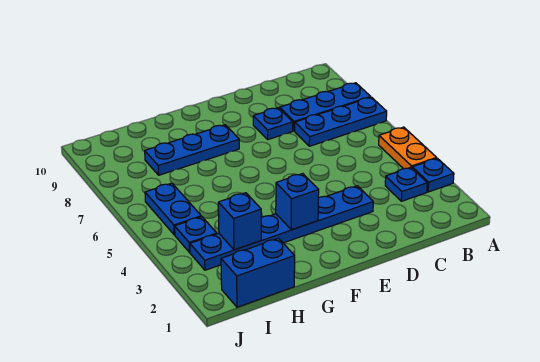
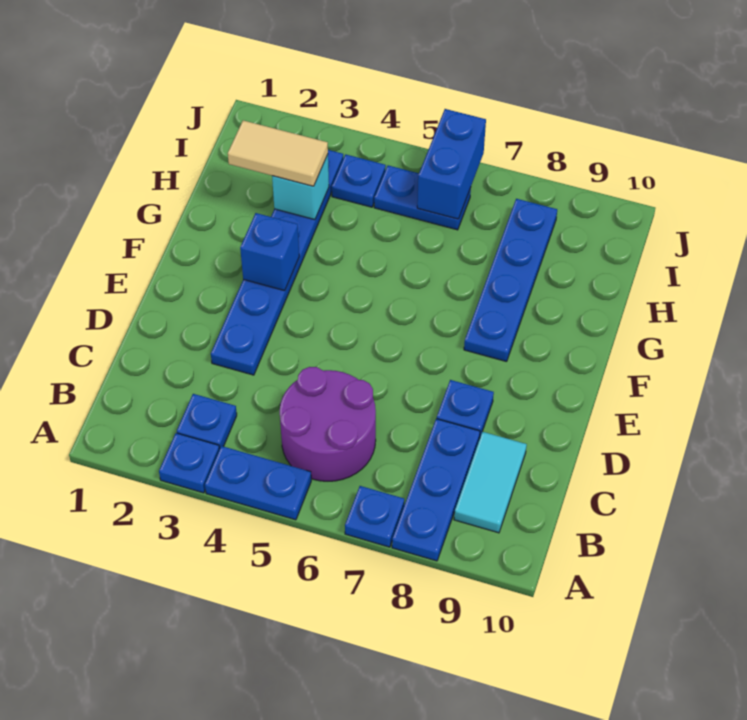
orange plate A4:A5 level 1 -> blue plate A4:A5 level 1
blue plate A7:C7 level 1 -> blue plate A7 level 1
none -> purple round brick B5:C6 level 1
none -> cyan tile B9:C9 level 1
blue plate F8:H8 level 1 -> blue plate F8:I8 level 1
blue brick H1:I1 level 1 -> blue brick I6:J6 level 2
none -> tan tile H2:H3 level 3
blue brick H3 level 2 -> cyan brick H3 level 2

